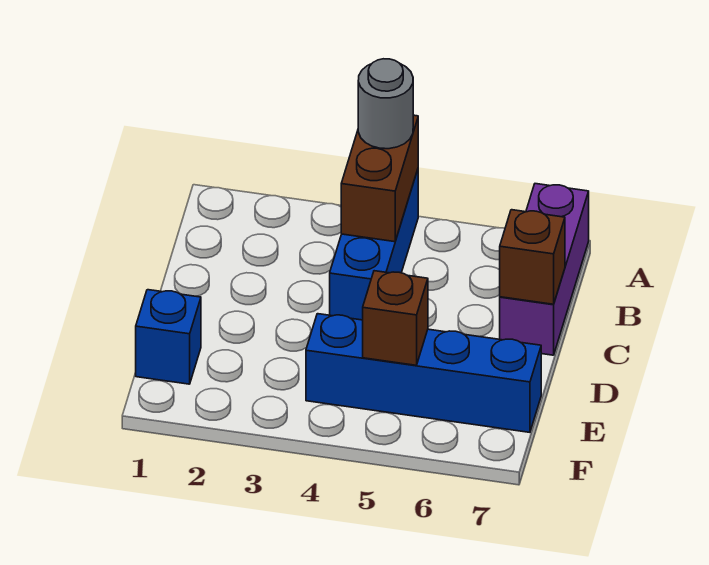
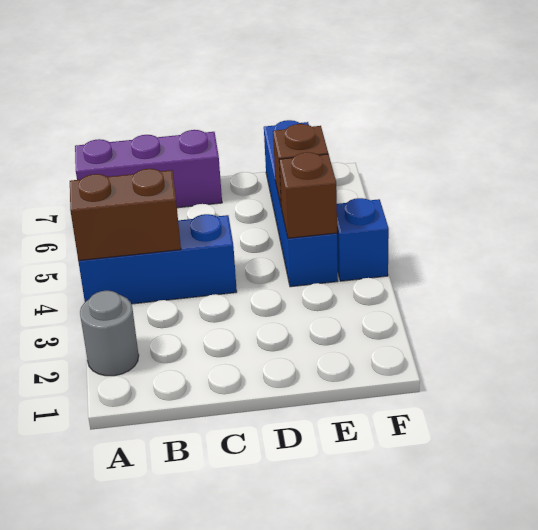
grey round brick A4 level 3 -> grey round brick A2 level 1
brown brick C7 level 2 -> brown brick E4 level 2
blue brick E1 level 1 -> blue brick F4 level 1

